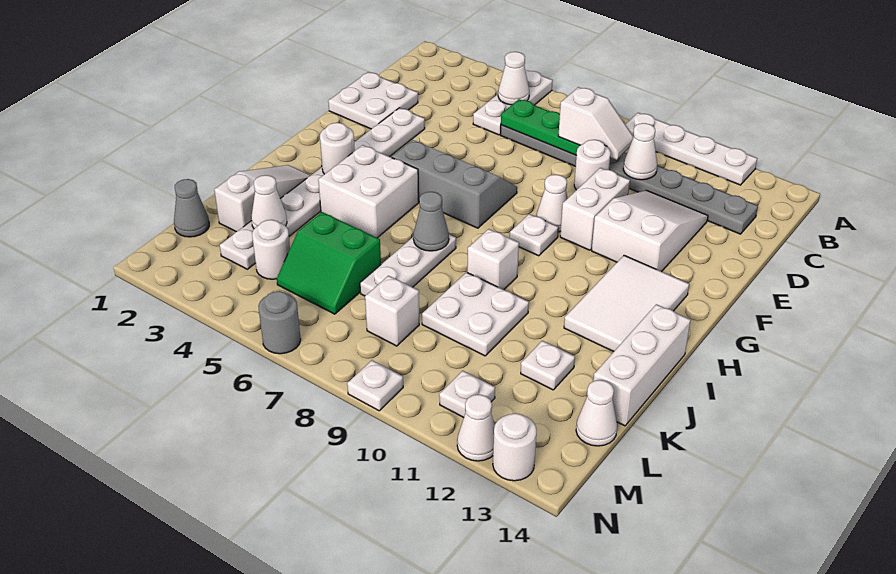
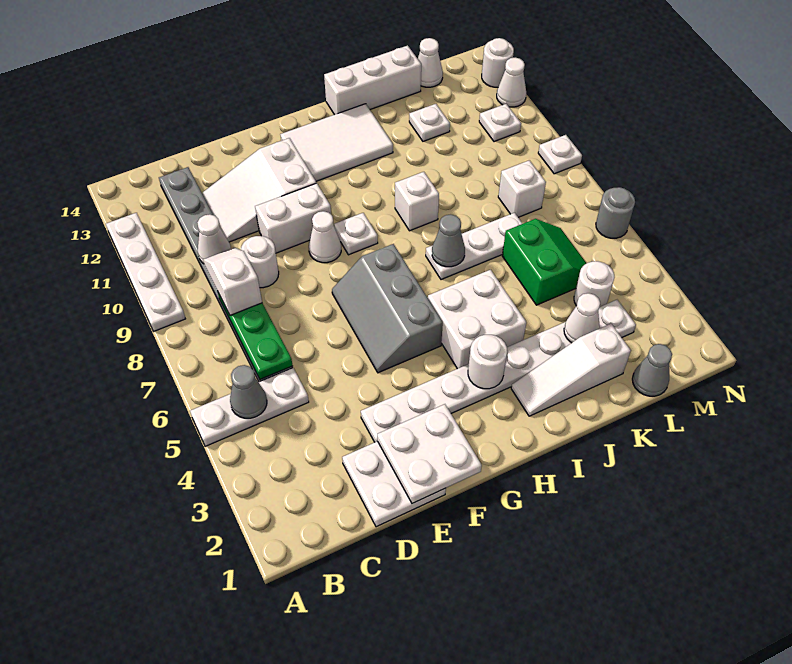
white cone B5 level 2 -> grey cone B5 level 2
white plate J9:K10 level 1 -> white plate E1:F2 level 2

